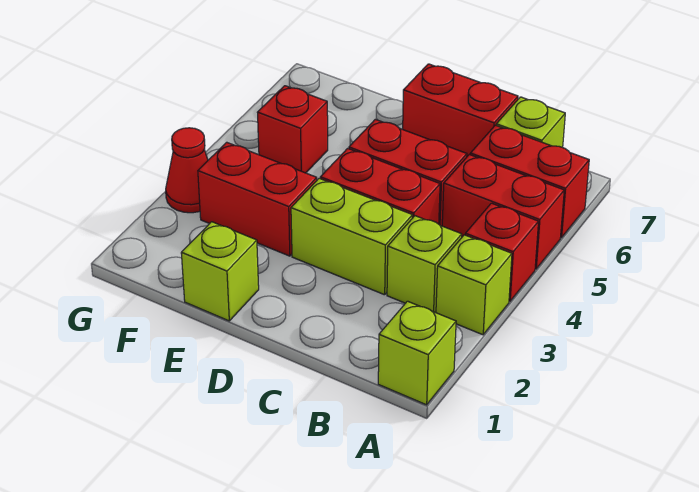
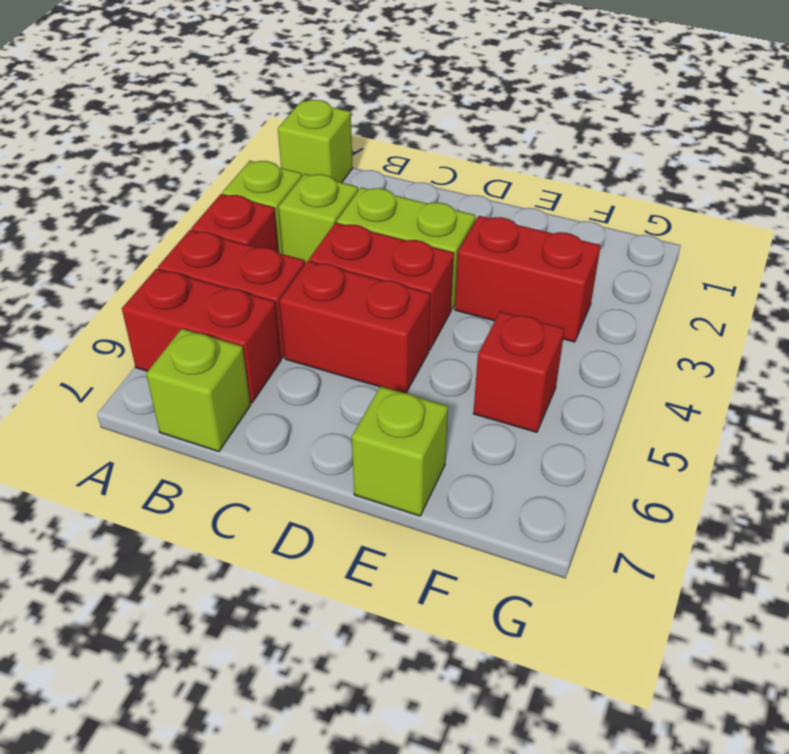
red brick C7:D7 level 1 -> none
lime brick E1 level 1 -> lime brick E7 level 1
red cone G3 level 1 -> none

